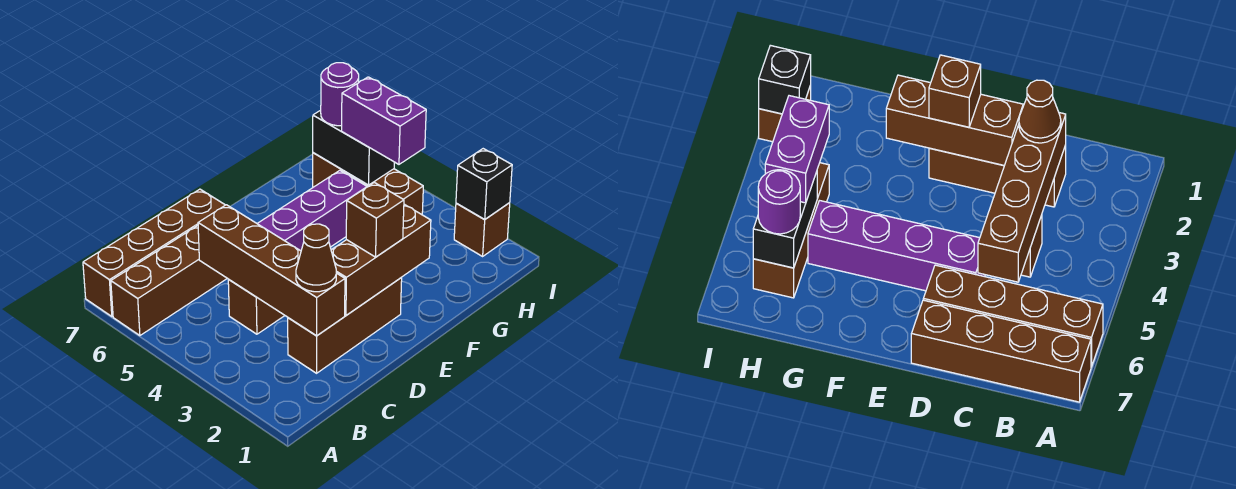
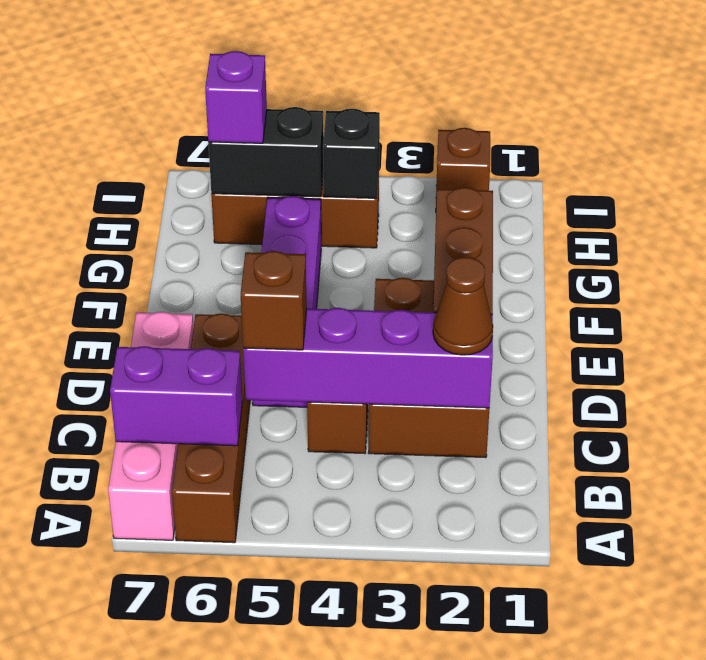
brown brick A7:D7 level 1 -> pink brick A7:D7 level 1
brown brick C2:E2 level 1 -> brown brick C2:E3 level 1
brown brick C2:C5 level 2 -> purple brick C2:C5 level 2
brown brick E2 level 3 -> brown brick C5 level 3
purple brick H4:H5 level 3 -> purple brick B6:B7 level 2
purple round brick H6 level 3 -> purple brick H6 level 3
black brick I2 level 2 -> black brick H4 level 2

